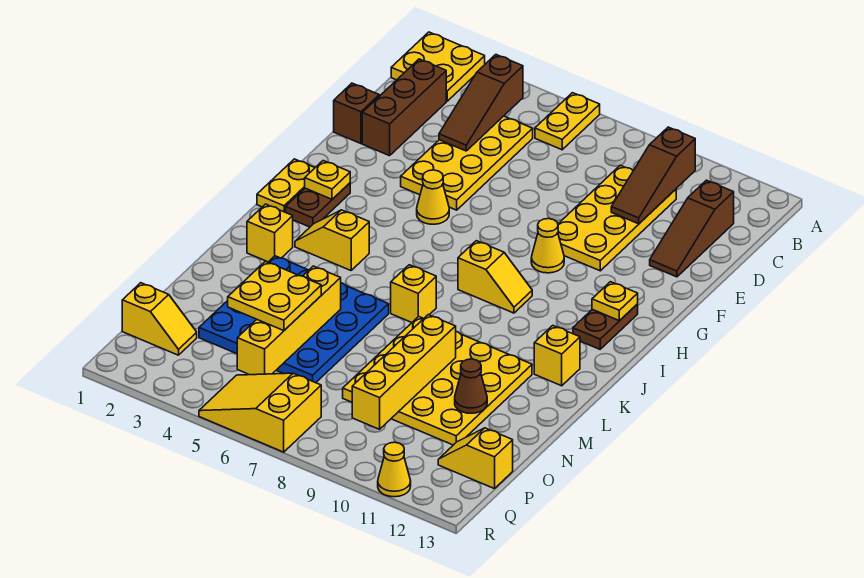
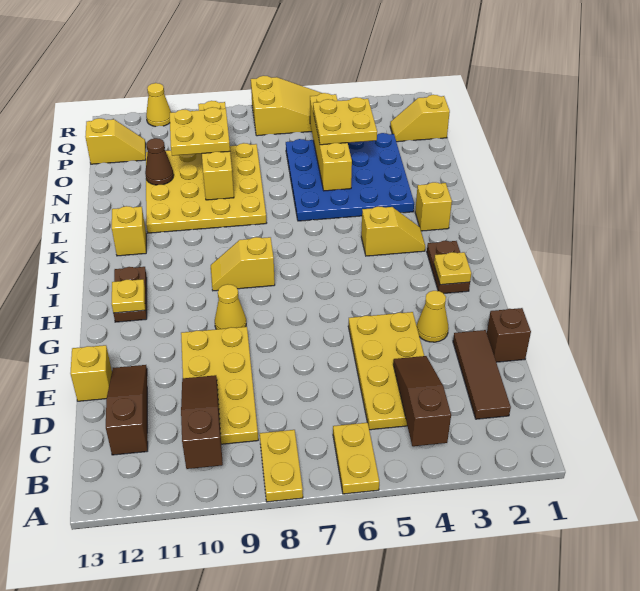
yellow plate A1:B2 level 1 -> yellow plate N9:O10 level 3
brown brick C2:E2 level 1 -> brown tile C2:E2 level 1
yellow cone G5 level 1 -> yellow cone F3 level 1
yellow plate H1:I1 level 1 -> yellow plate A8:B8 level 1
yellow brick K7 level 1 -> yellow brick E13 level 1

